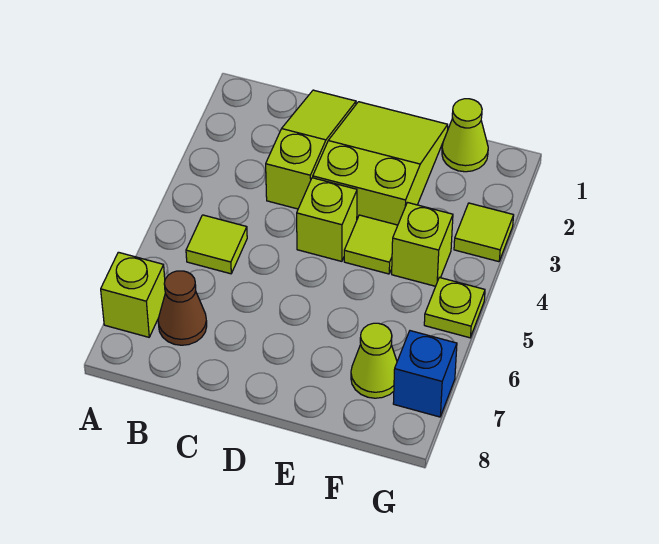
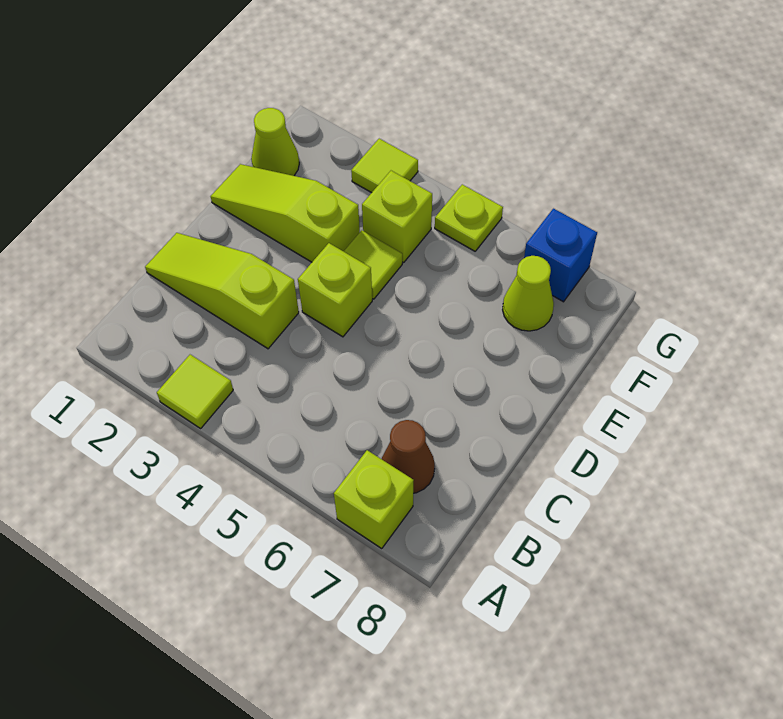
lime tile B5 level 1 -> lime tile A3 level 1
lime slope D1:E3 level 1 top 3 -> lime slope E1:E3 level 1 top 3

